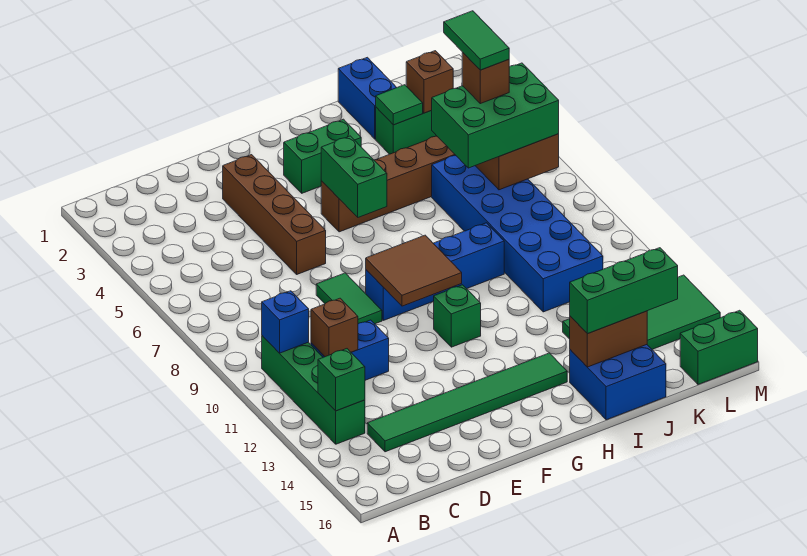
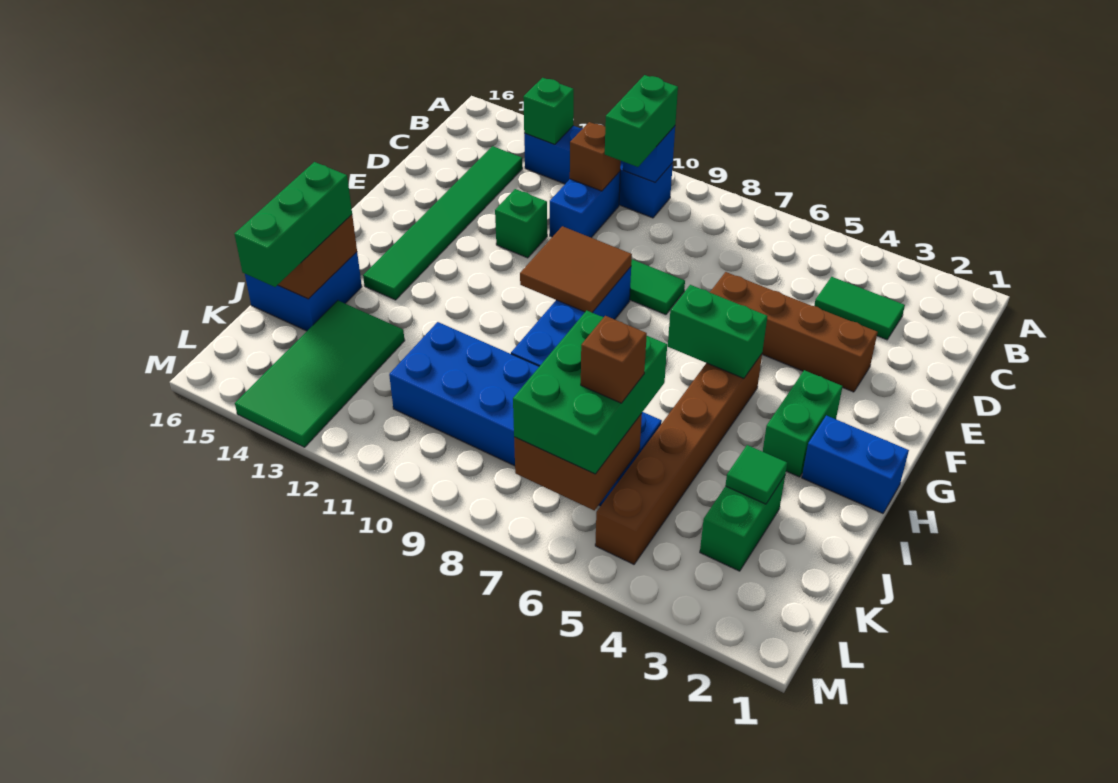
green brick B10:B13 level 1 -> blue brick B10:B13 level 1
green brick G11 level 1 -> green brick E12 level 1
blue brick J1:J2 level 1 -> blue brick H1:H2 level 1
brown brick K3 level 2 -> none
green tile K5:K6 level 5 -> green tile C3:C4 level 1
green brick L16:M16 level 1 -> green brick B10:C10 level 3

